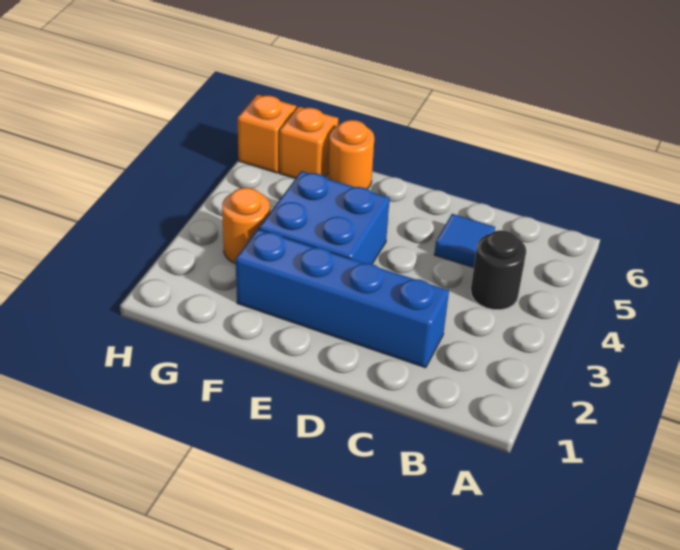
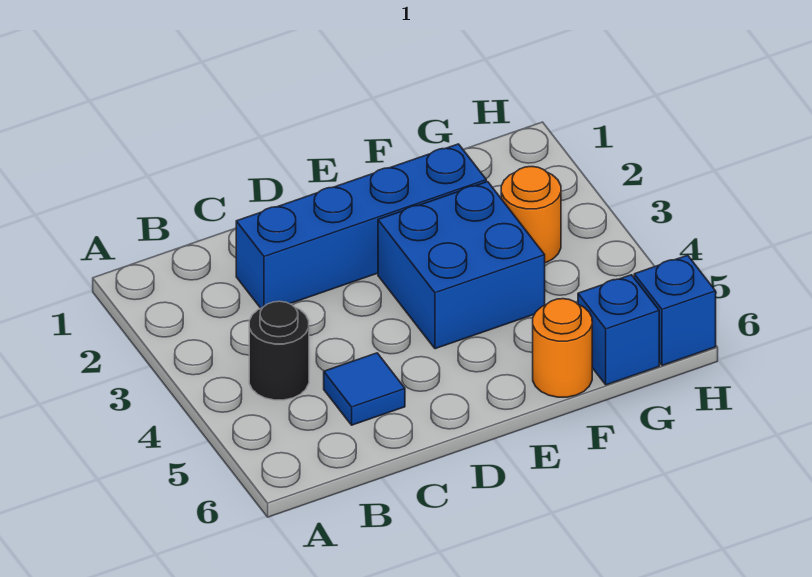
orange brick G6 level 1 -> blue brick G6 level 1
orange brick H6 level 1 -> blue brick H6 level 1

